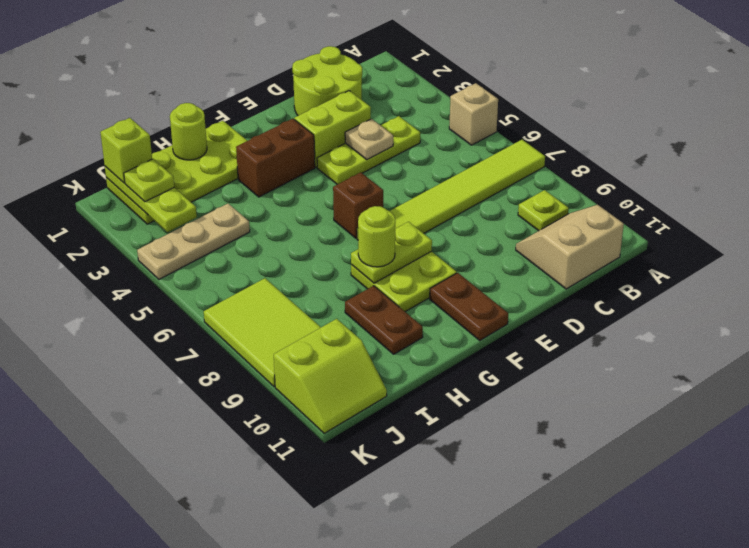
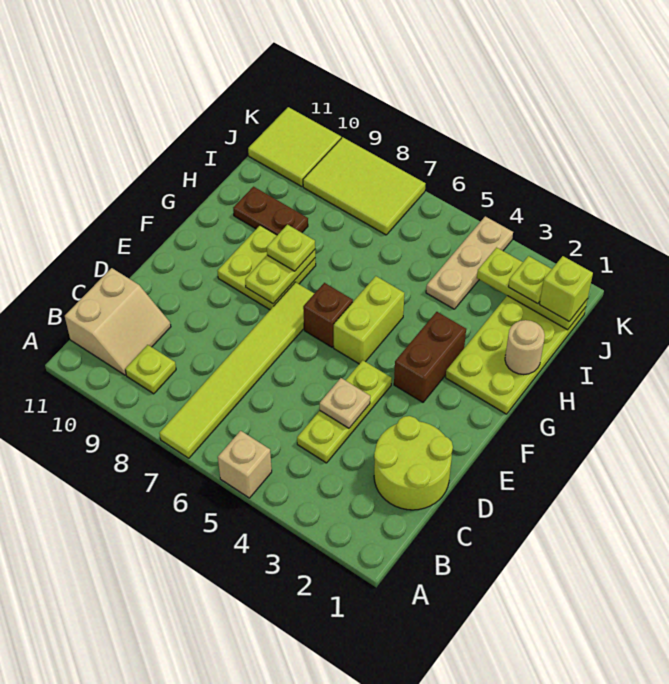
lime brick D3:E3 level 1 -> lime brick F5:G5 level 1
brown plate F10:F11 level 1 -> none
lime round brick G8 level 3 -> lime plate G8 level 3
lime round brick H1 level 2 -> tan round brick H1 level 2
lime slope J10:K11 level 1 top 10 -> lime tile J10:K11 level 1

